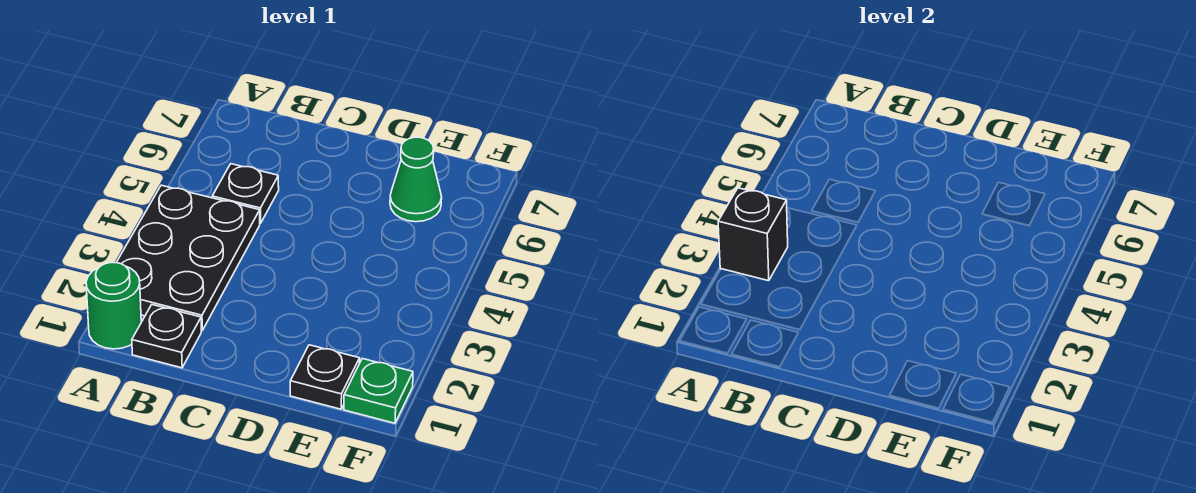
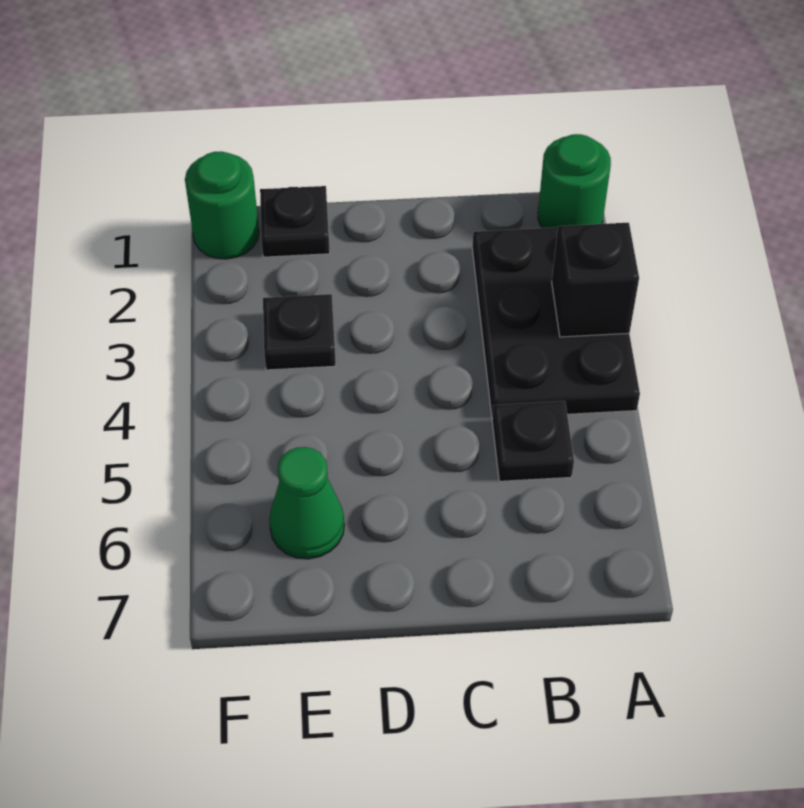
black plate B1 level 1 -> black plate E3 level 1
green plate F1 level 1 -> green round brick F1 level 1

